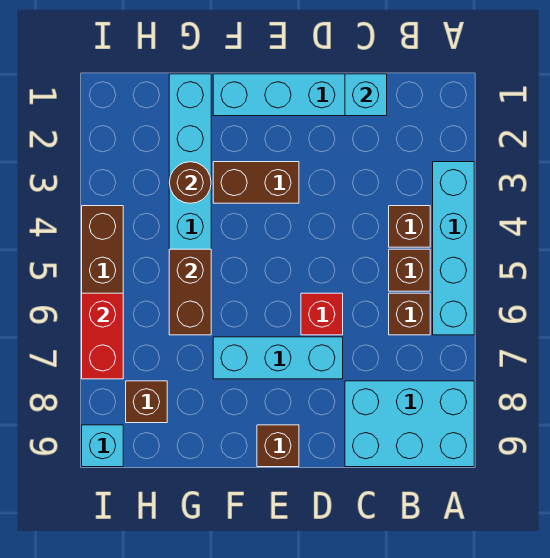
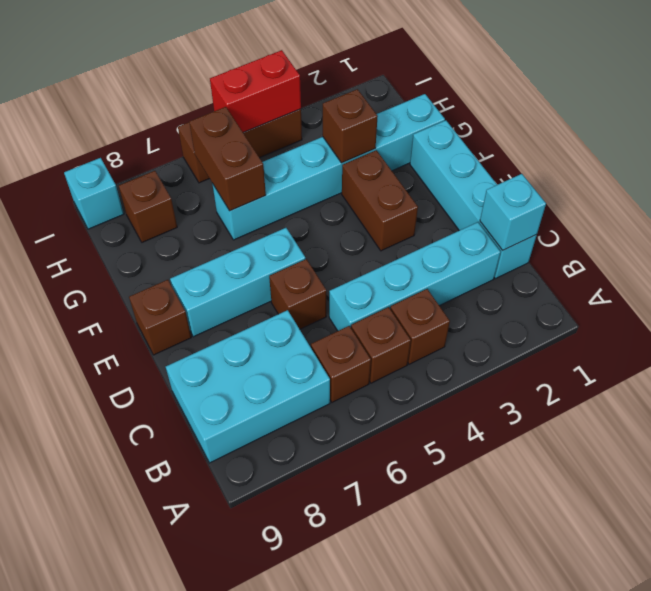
cyan brick A3:A6 level 1 -> cyan brick C2:C5 level 1
cyan brick A8:C9 level 1 -> cyan brick B7:C9 level 1
red brick D6 level 1 -> brown brick D6 level 1
cyan brick D7:F7 level 1 -> cyan brick E6:E8 level 1
brown round brick G3 level 2 -> brown brick G3 level 2
brown brick G5:G6 level 2 -> brown brick G6:H6 level 2
red brick I6:I7 level 2 -> red brick I4:I5 level 2

